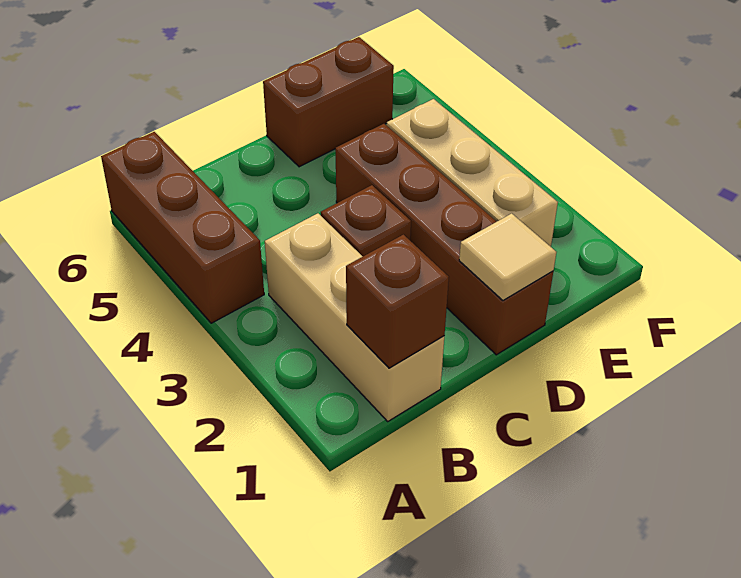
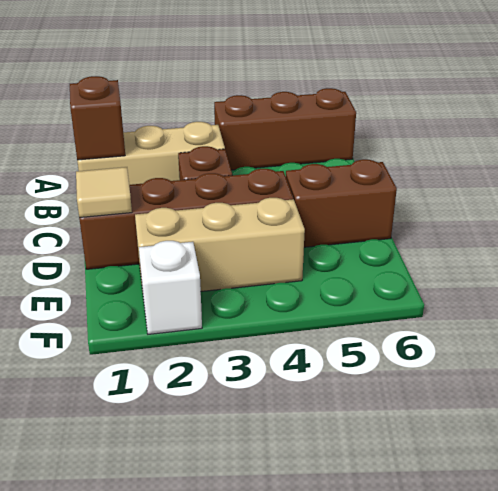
brown brick D6:E6 level 1 -> brown brick D5:D6 level 1
none -> white brick F2 level 1

